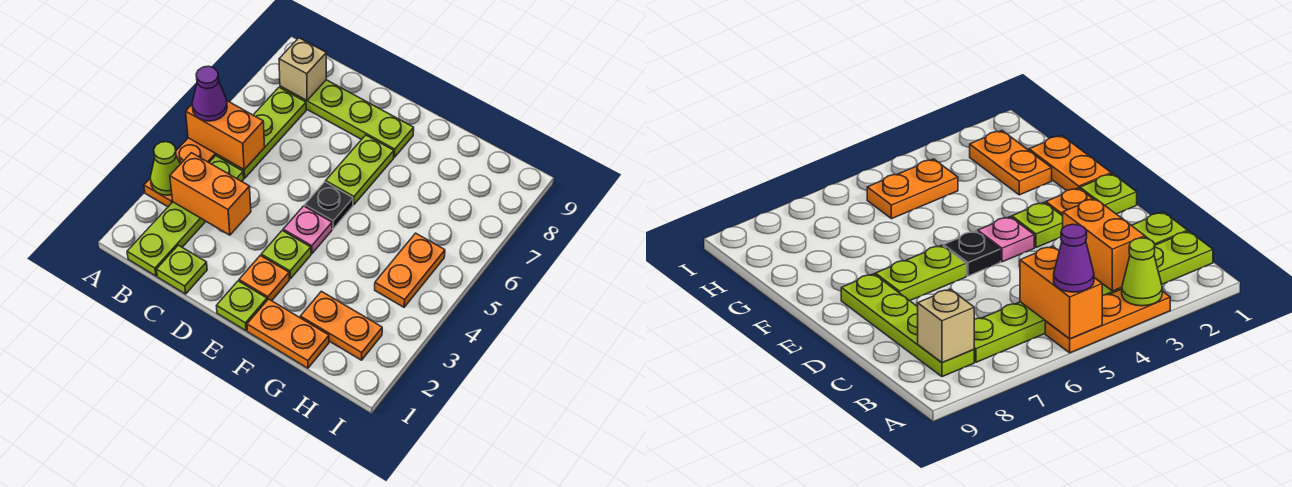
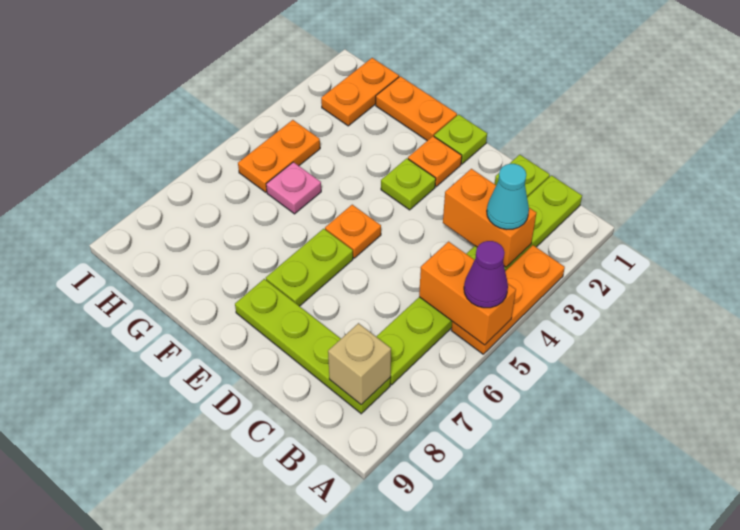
lime cone A3 level 2 -> none
none -> cyan cone B3 level 3
pink plate E4 level 1 -> pink plate G5 level 1
black plate E5 level 1 -> orange plate E5 level 1
orange plate G2:H2 level 1 -> orange plate H1:H2 level 1

